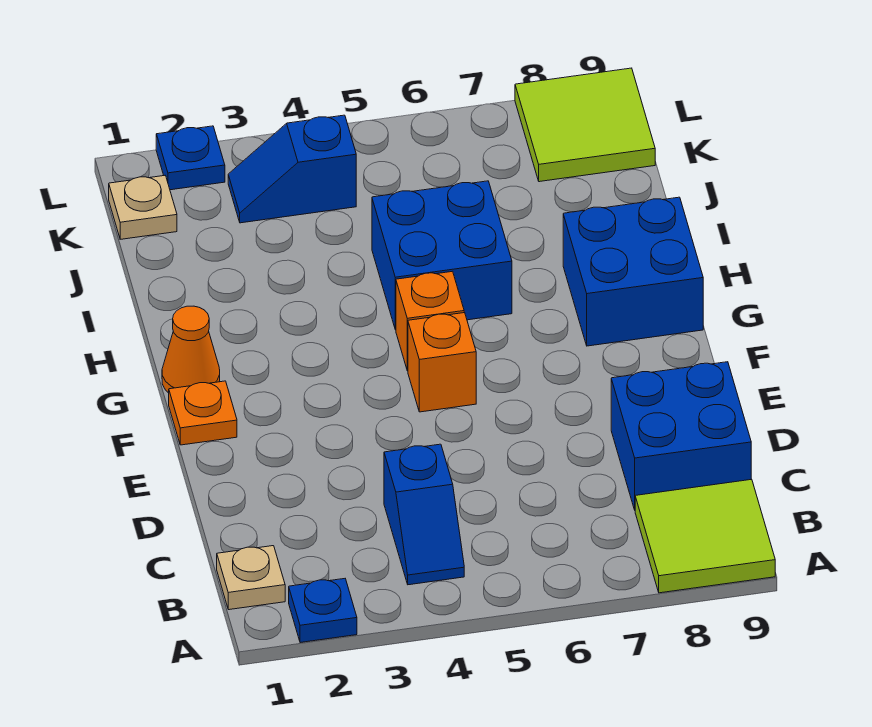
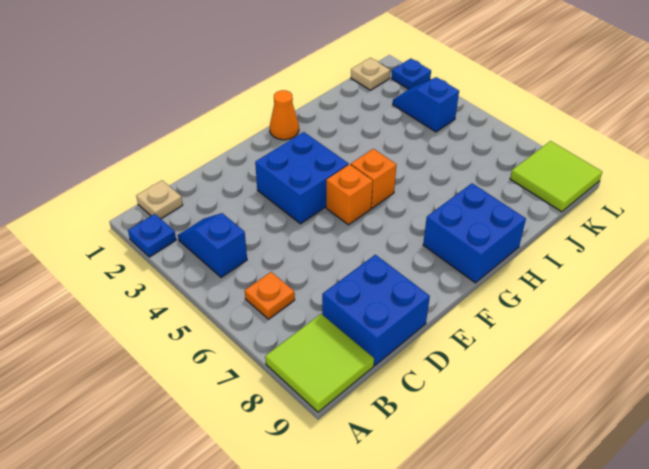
blue slope B4:C4 level 1 top C -> blue slope B3:B4 level 1 top 4
orange plate F1 level 1 -> orange plate B6 level 1
blue brick H5:I6 level 1 -> blue brick E3:F4 level 1

